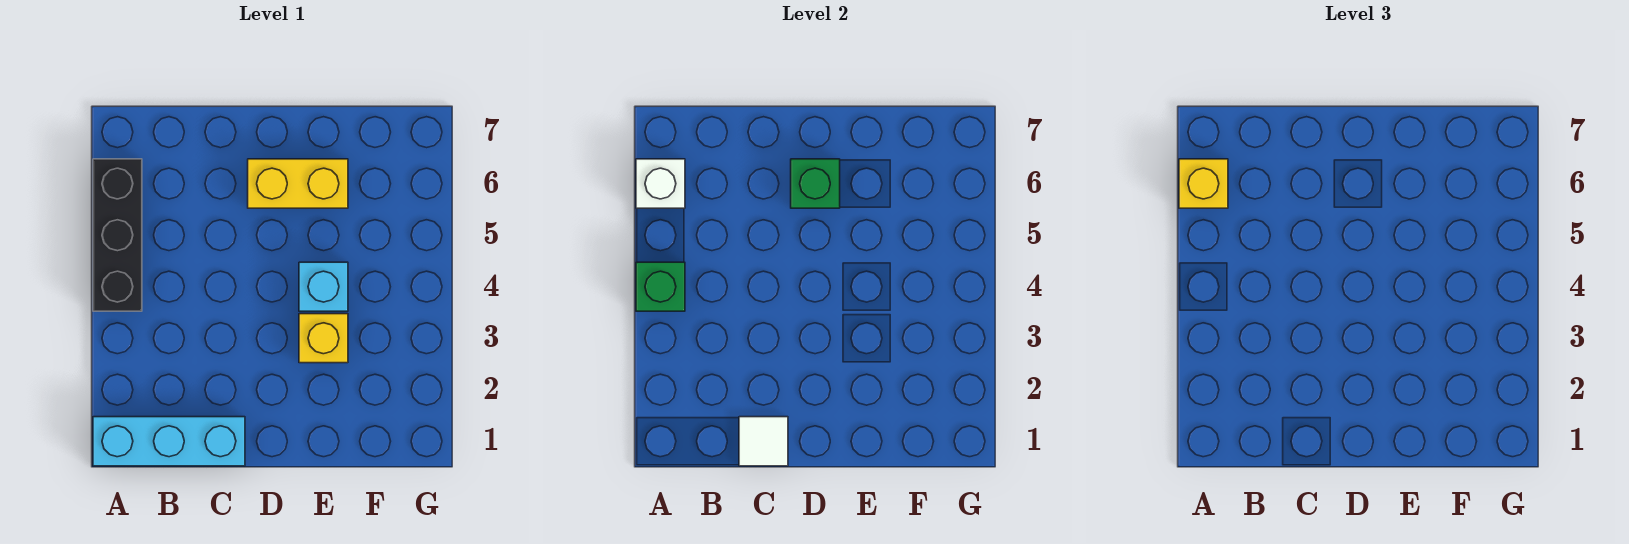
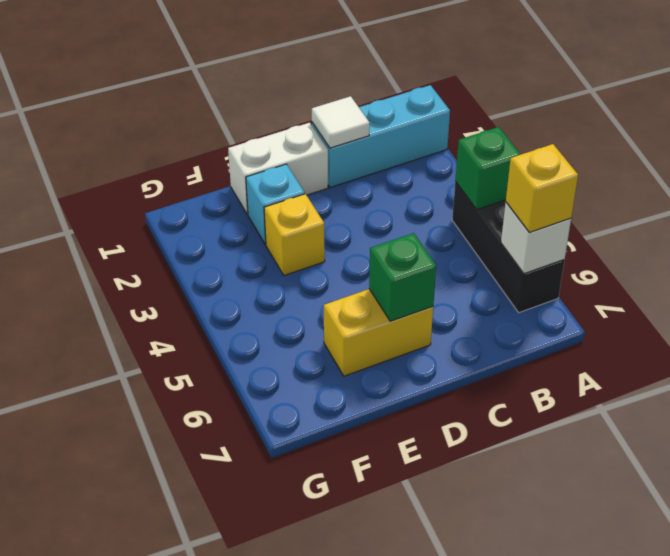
none -> white brick D1:E1 level 1
cyan brick E4 level 1 -> cyan brick E2 level 1

